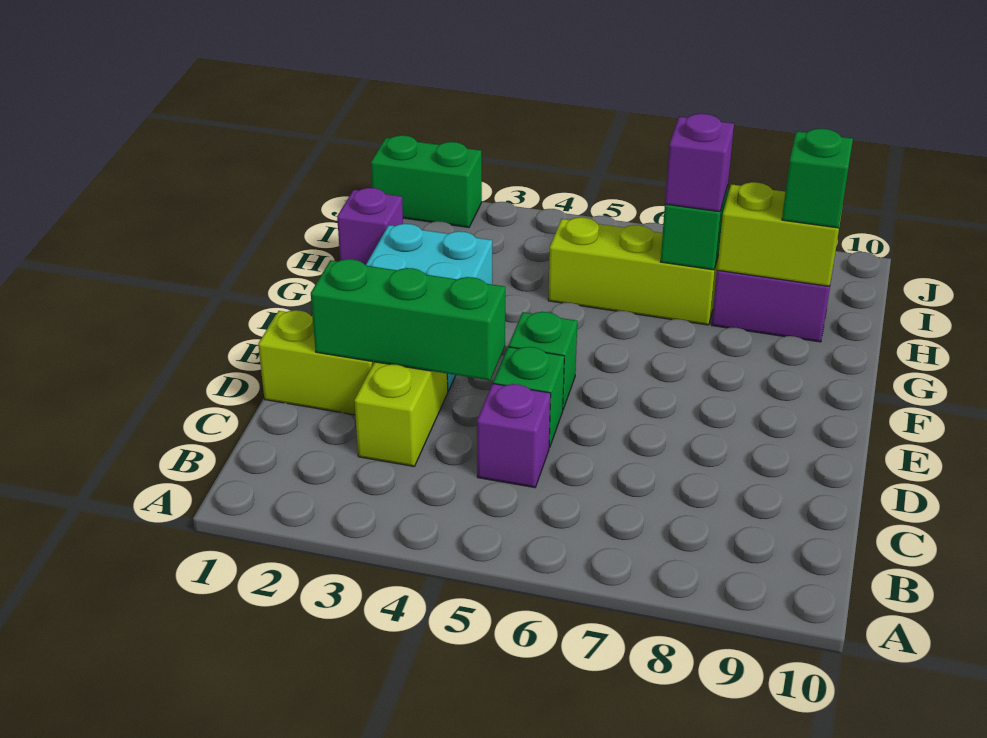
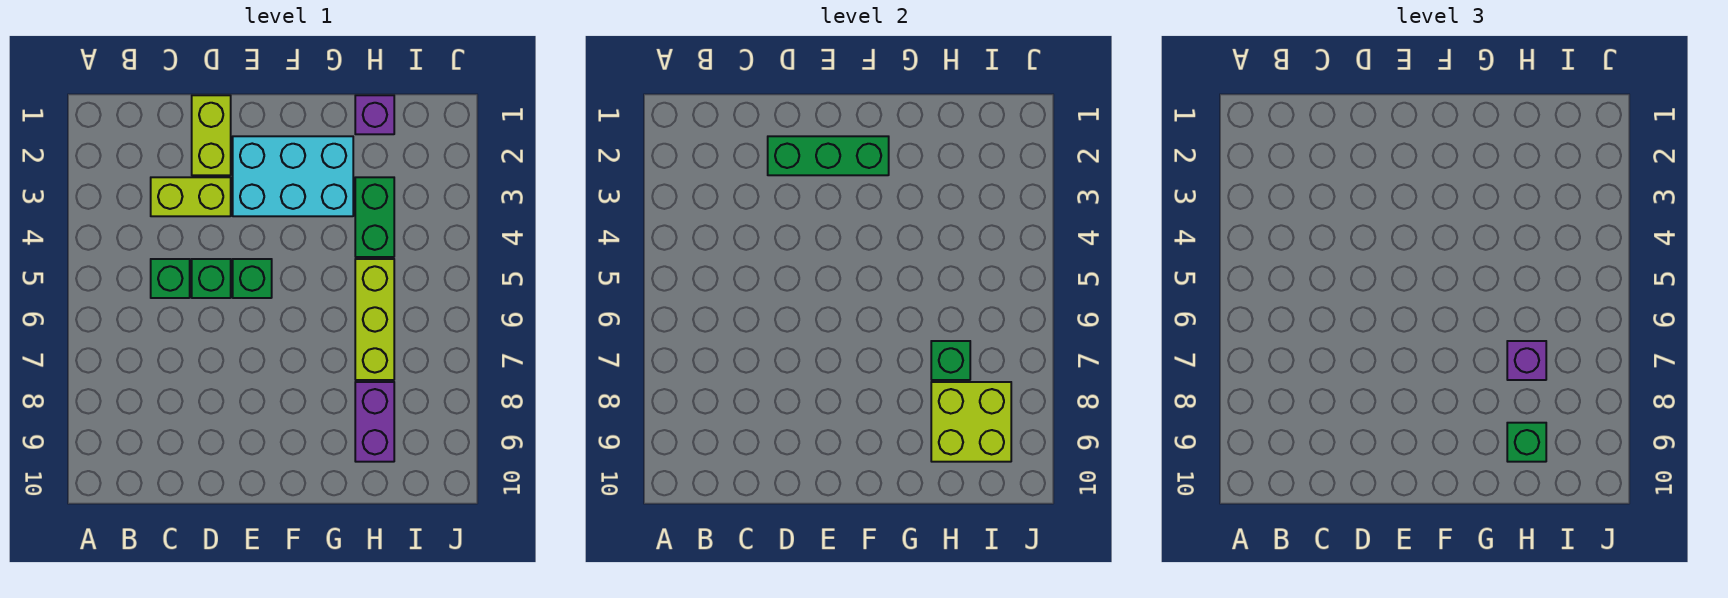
purple brick C5 level 1 -> green brick C5 level 1
green brick D2:D4 level 2 -> green brick D2:F2 level 2
lime brick H8:H9 level 2 -> lime brick H8:I9 level 2
green brick J1:J2 level 1 -> green brick H3:H4 level 1

